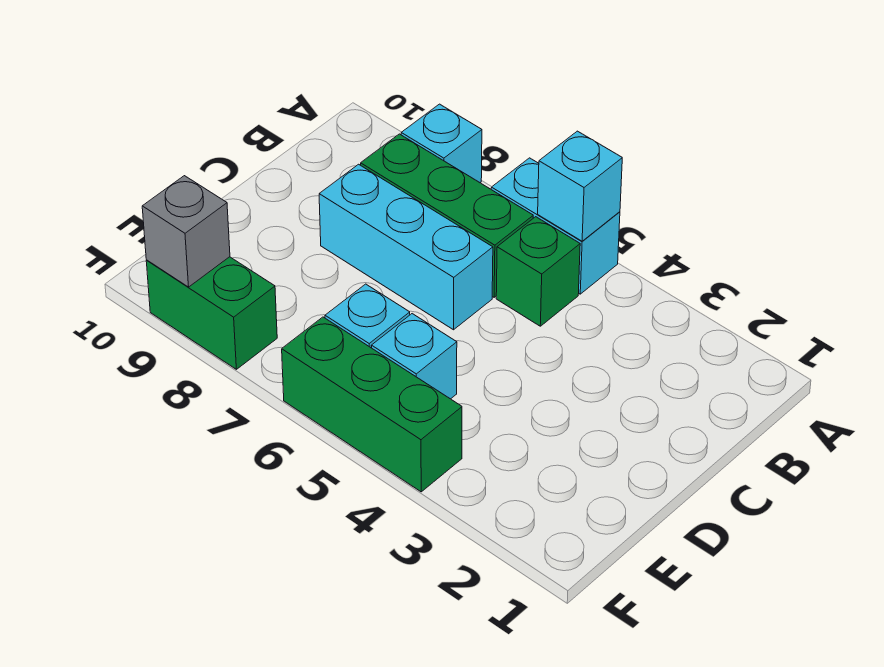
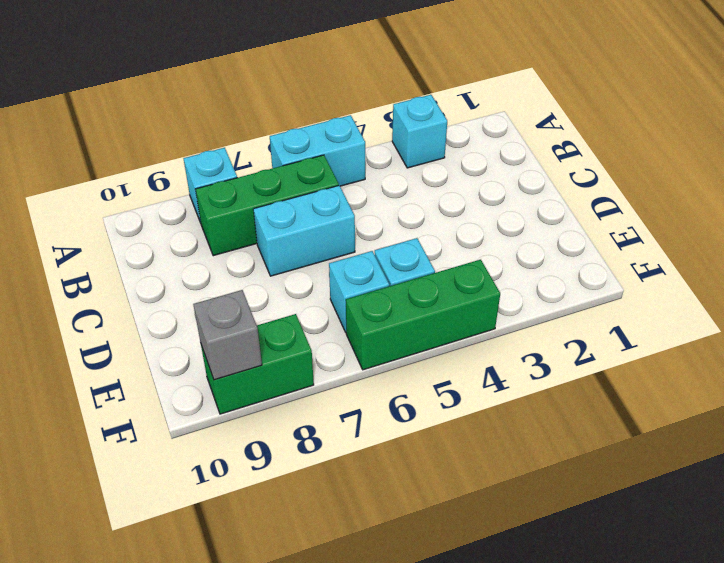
cyan brick A5 level 2 -> cyan brick A3 level 1
green brick B5 level 1 -> none
cyan brick C6:C8 level 1 -> cyan brick C6:C7 level 1

